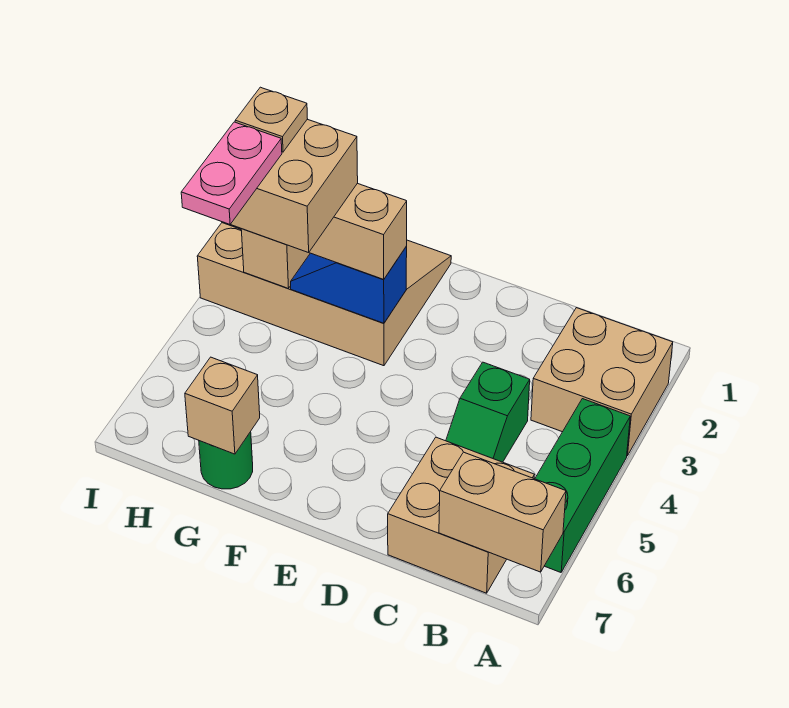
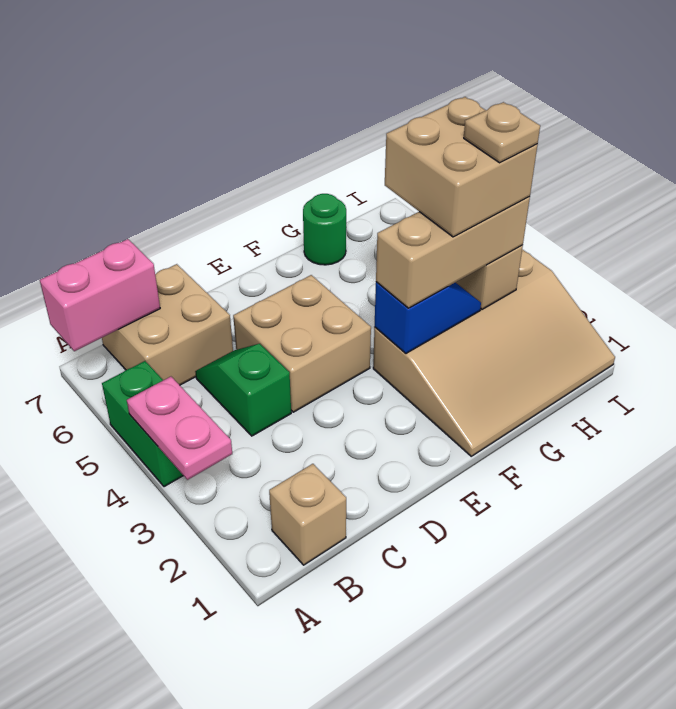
tan brick A2:B3 level 1 -> tan brick D4:E5 level 1
green brick A4:A6 level 1 -> green brick A4:A5 level 1
tan brick A7:B7 level 2 -> pink brick A7:B7 level 2
tan brick G7 level 2 -> tan brick B1 level 1
pink plate H4:H5 level 5 -> pink plate A3:A4 level 2

